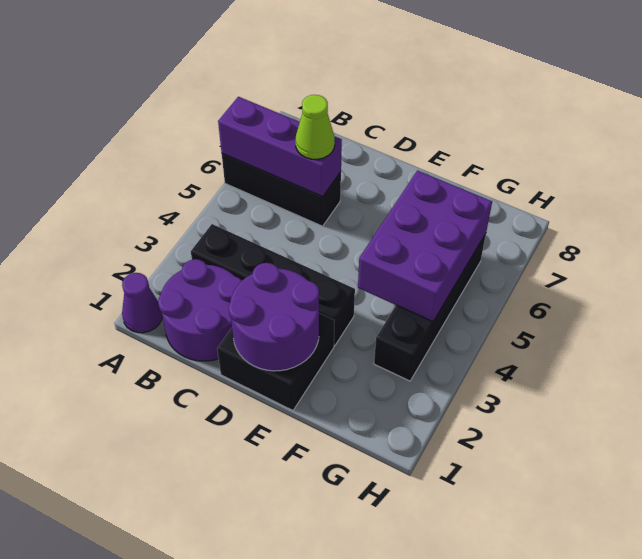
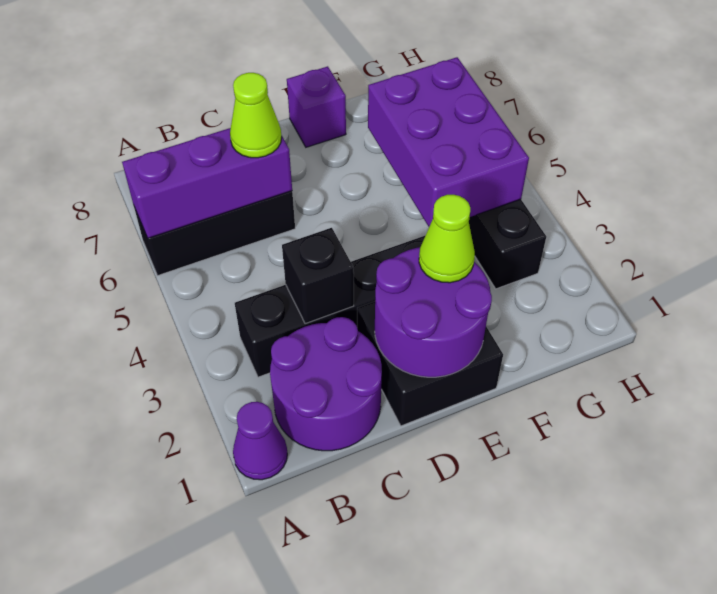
none -> black brick C3 level 2
none -> lime cone E2 level 3
none -> purple brick E8 level 1

